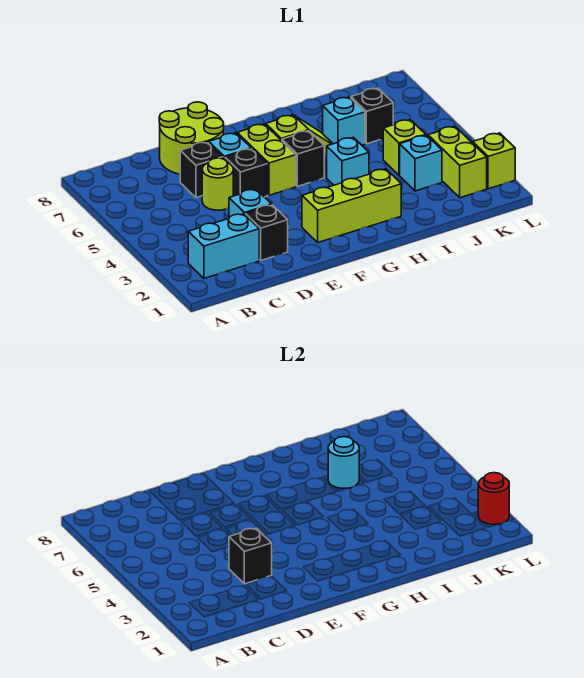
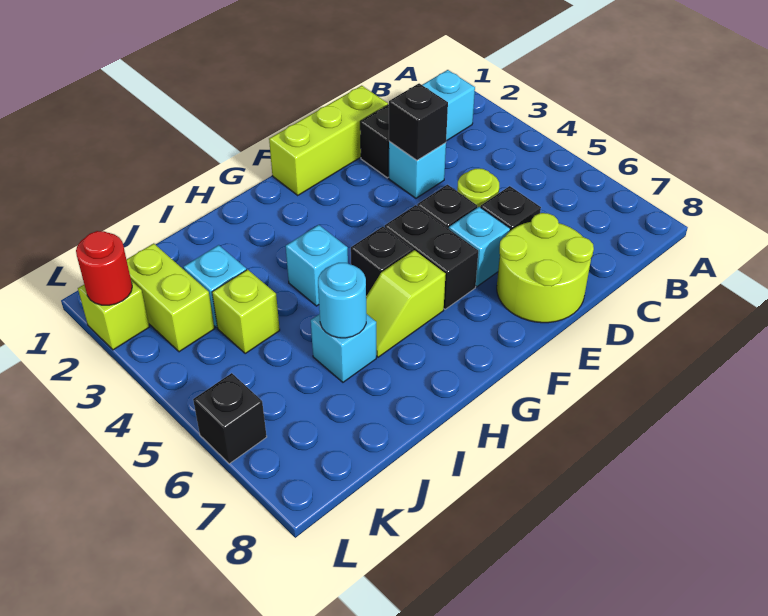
lime brick F2:H2 level 1 -> lime brick D1:F1 level 1
lime brick F5:F6 level 1 -> black brick F5:F6 level 1
black brick J6 level 1 -> black brick L6 level 1

